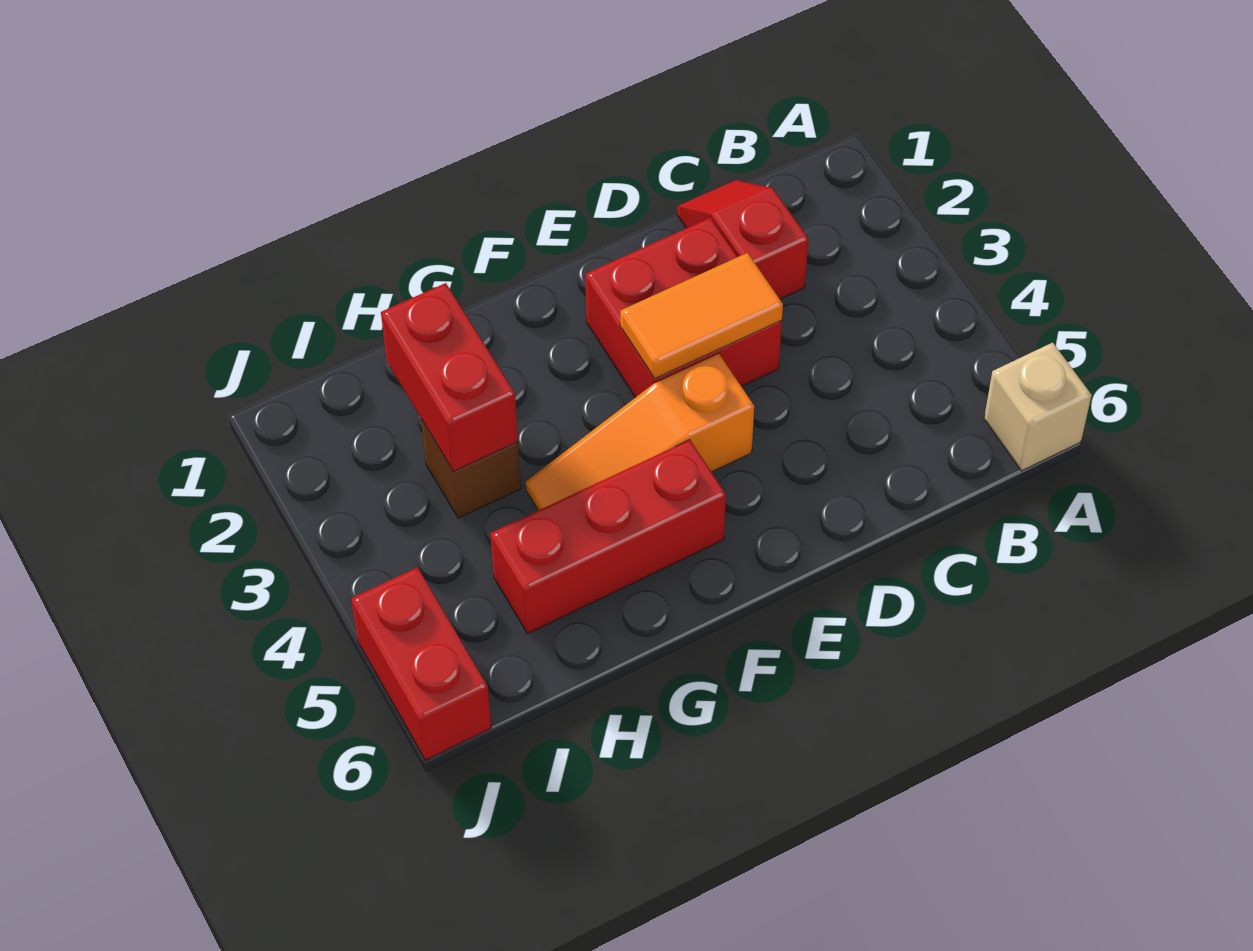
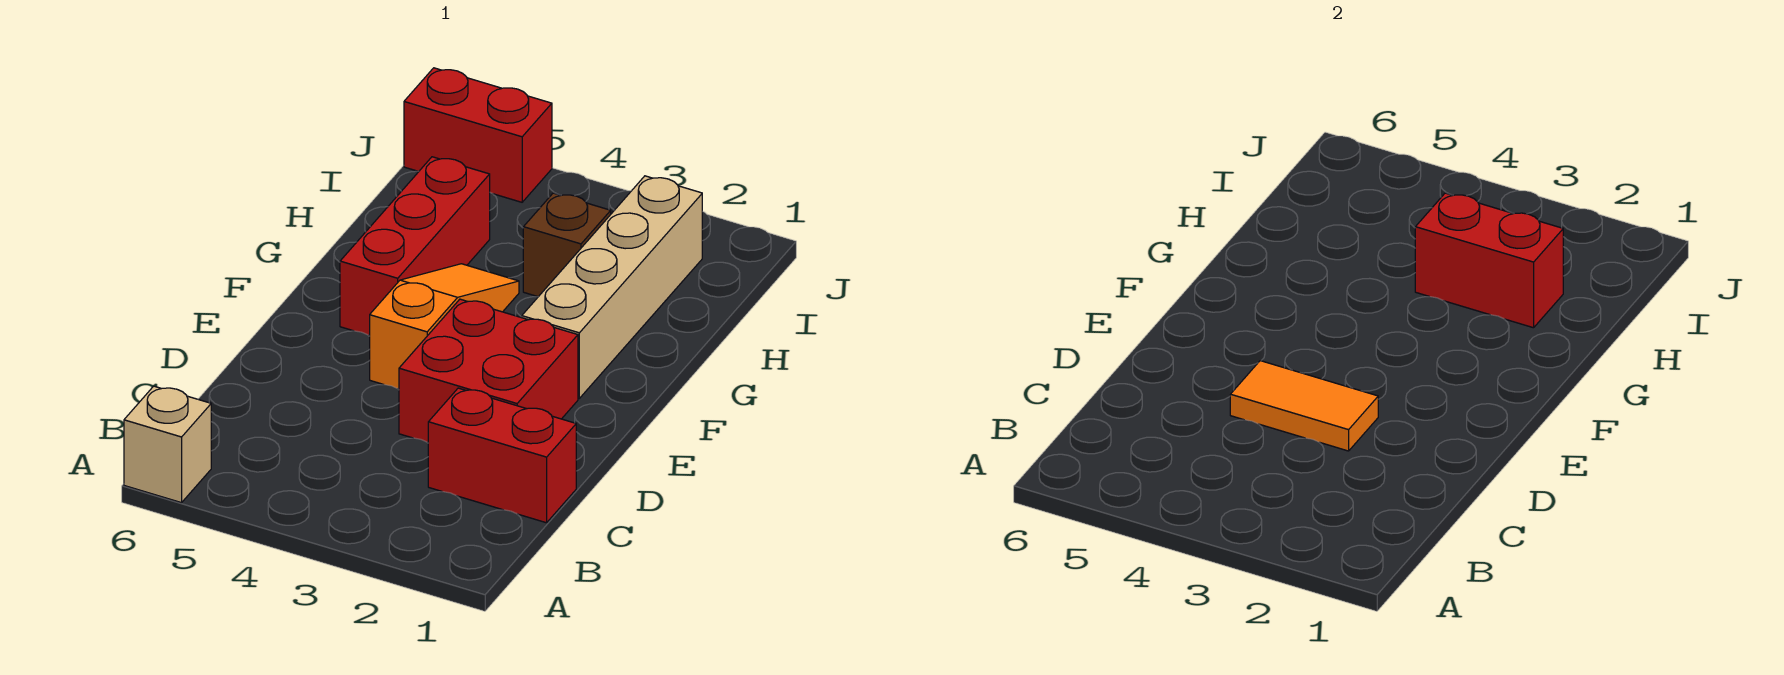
red slope C1:C2 level 1 top 2 -> red brick C1:C2 level 1
orange tile D3:E3 level 2 -> orange tile D3:D4 level 2
none -> tan brick F2:I2 level 1

